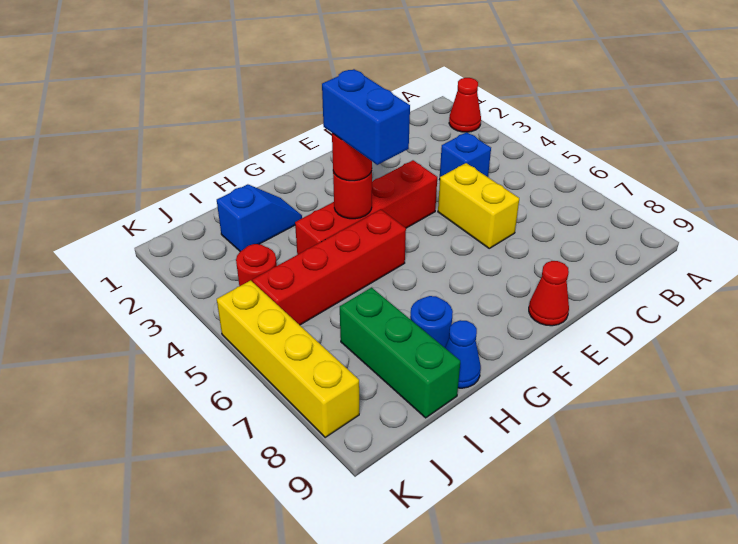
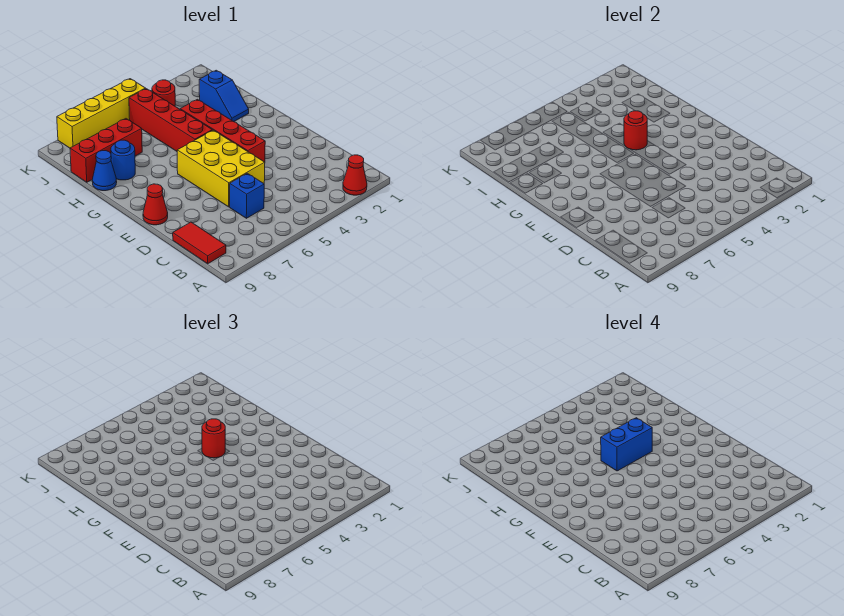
none -> red tile B9:C9 level 1
blue brick C4 level 1 -> blue brick C6 level 1
yellow brick D5:D6 level 1 -> yellow brick D5:F6 level 1
green brick I7:I9 level 1 -> red brick I7:I9 level 1

